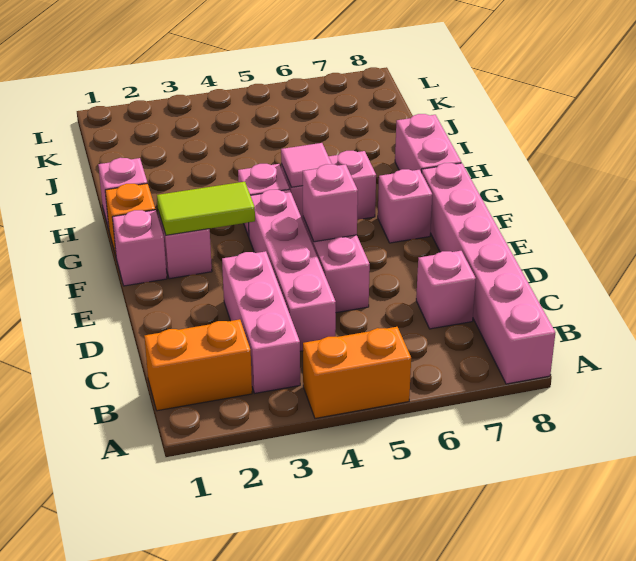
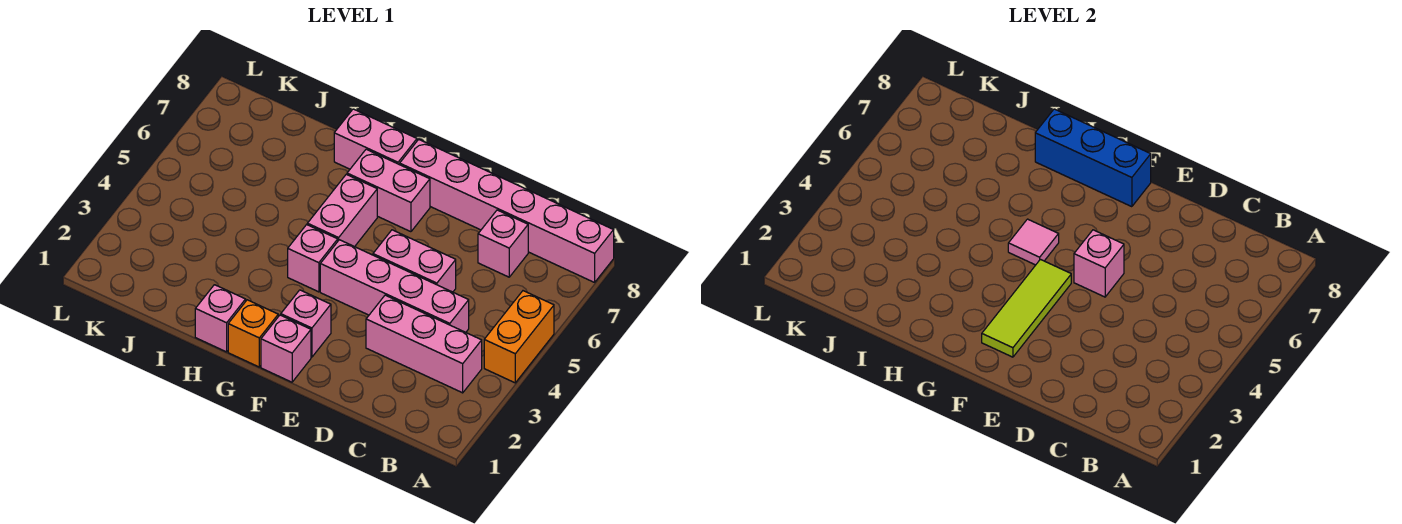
orange brick B1:B2 level 1 -> none
lime tile F2:F3 level 2 -> lime tile F2:F4 level 2
pink brick F7 level 1 -> pink brick F7:G7 level 1
none -> blue brick F8:H8 level 2

